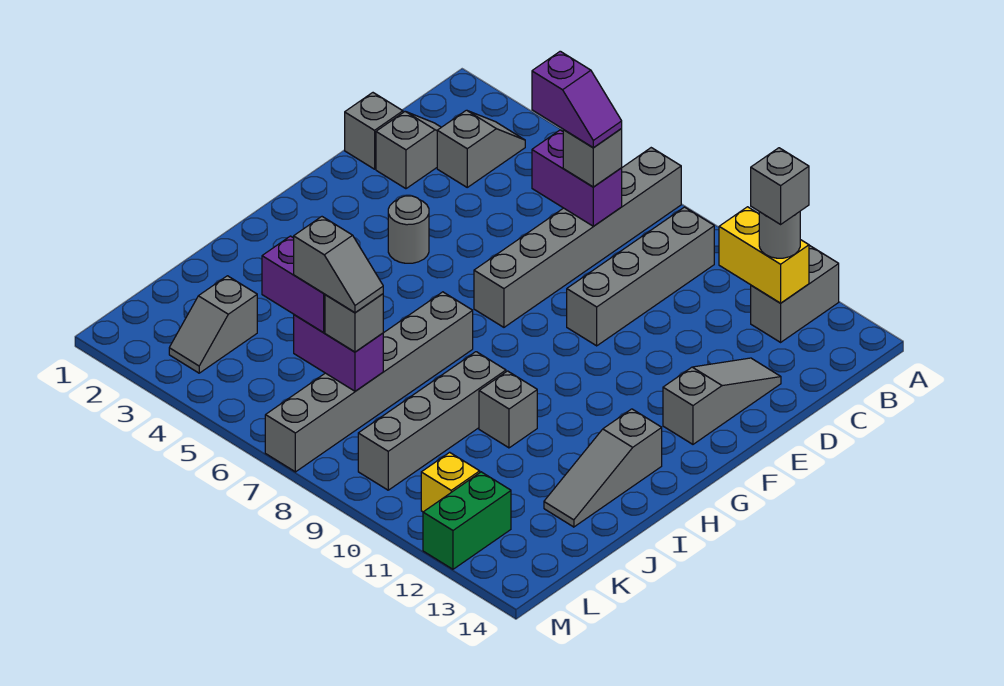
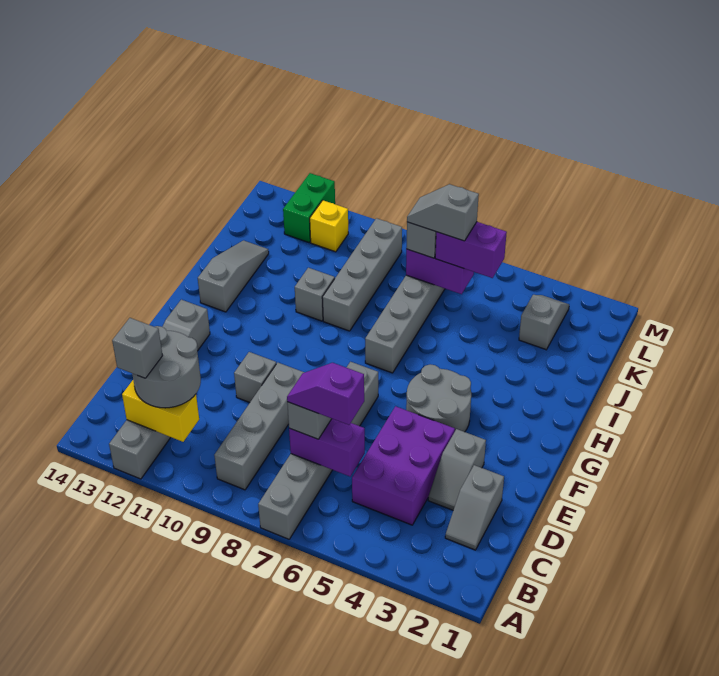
grey slope B3:C3 level 1 top C -> grey slope D3:E3 level 1 top E
grey round brick B12 level 3 -> grey round brick B11:C12 level 3
none -> purple brick C4:E5 level 1
grey brick D1 level 1 -> grey brick E10 level 1
grey round brick F4 level 1 -> grey round brick F4:G5 level 1

